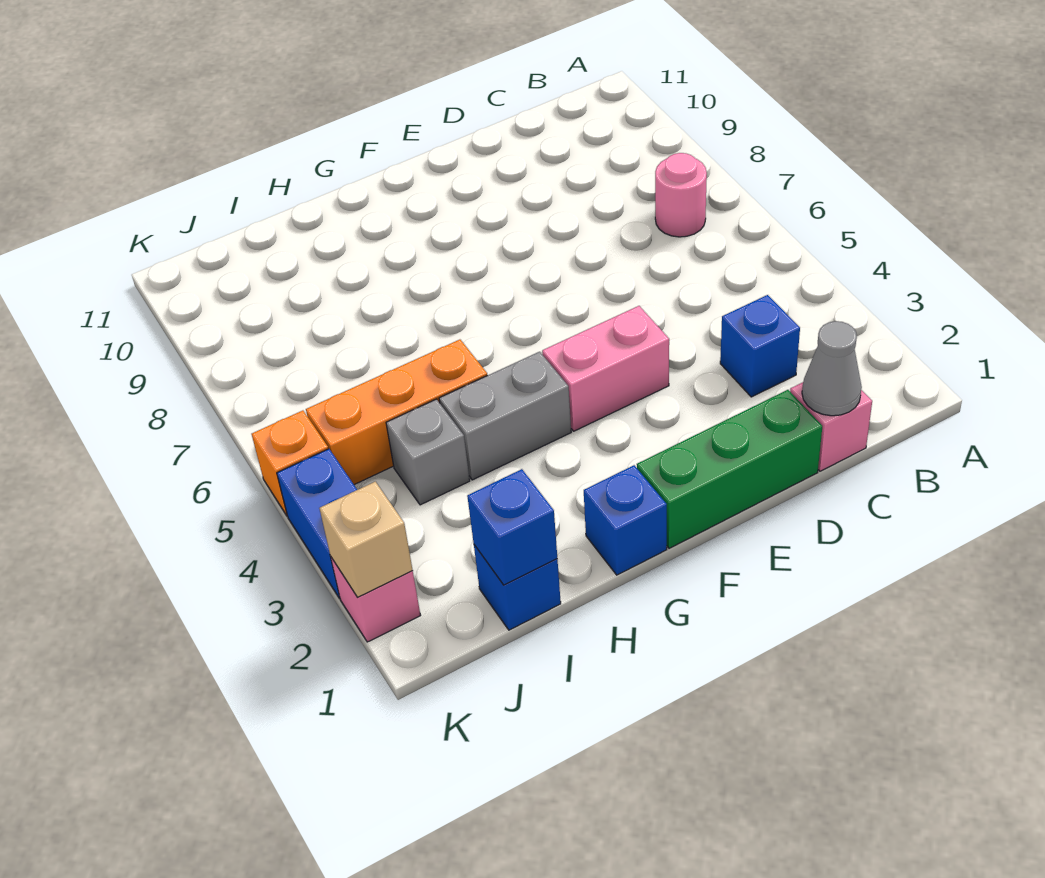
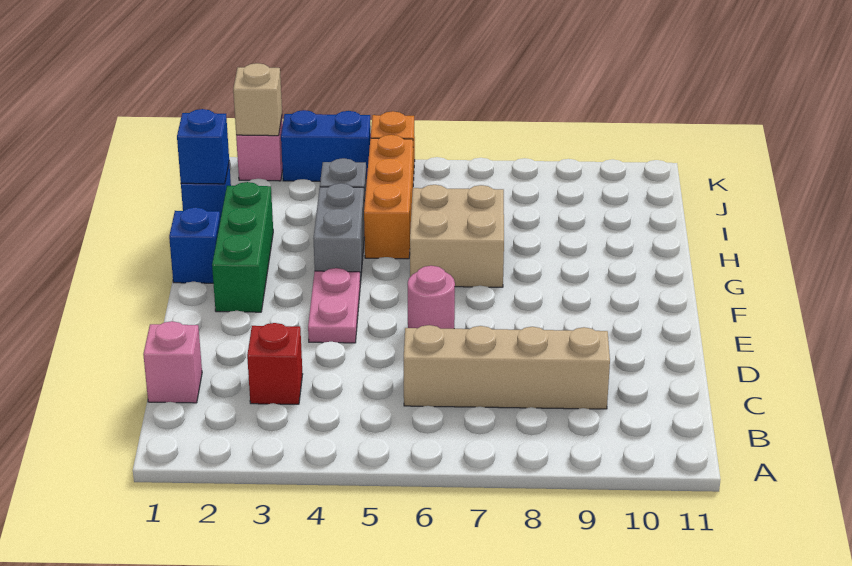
pink round brick B7 level 1 -> pink round brick E6 level 1
grey cone C1 level 2 -> none
blue brick C3 level 1 -> red brick C3 level 1
none -> tan brick C6:C9 level 1
green brick D1:F1 level 1 -> green brick F2:H2 level 1
pink brick E4:F4 level 1 -> pink plate E4:F4 level 1
none -> tan brick G6:H7 level 1

